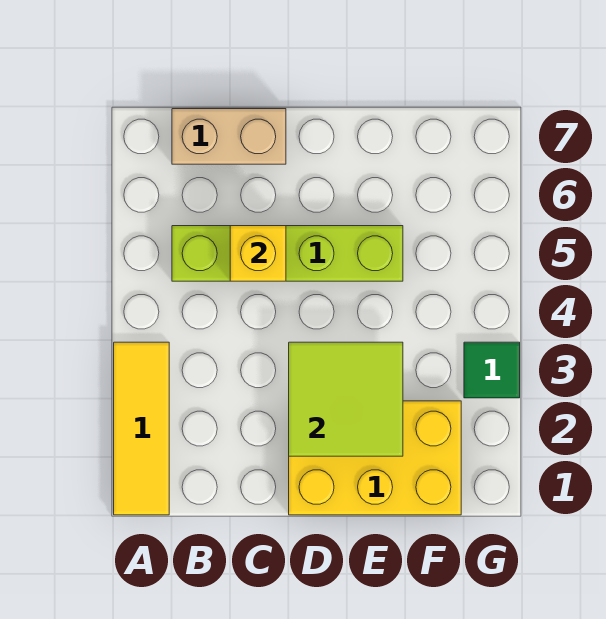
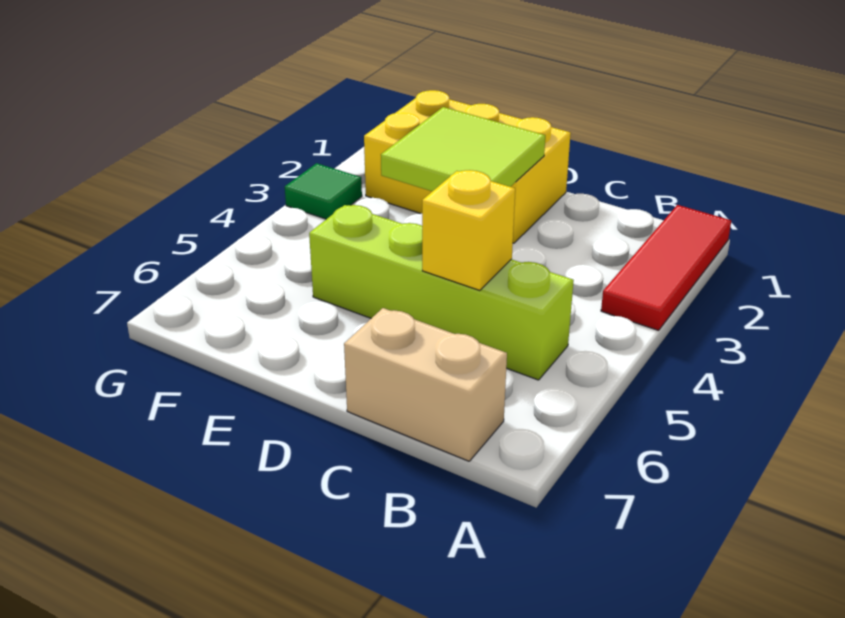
yellow tile A1:A3 level 1 -> red tile A1:A3 level 1

